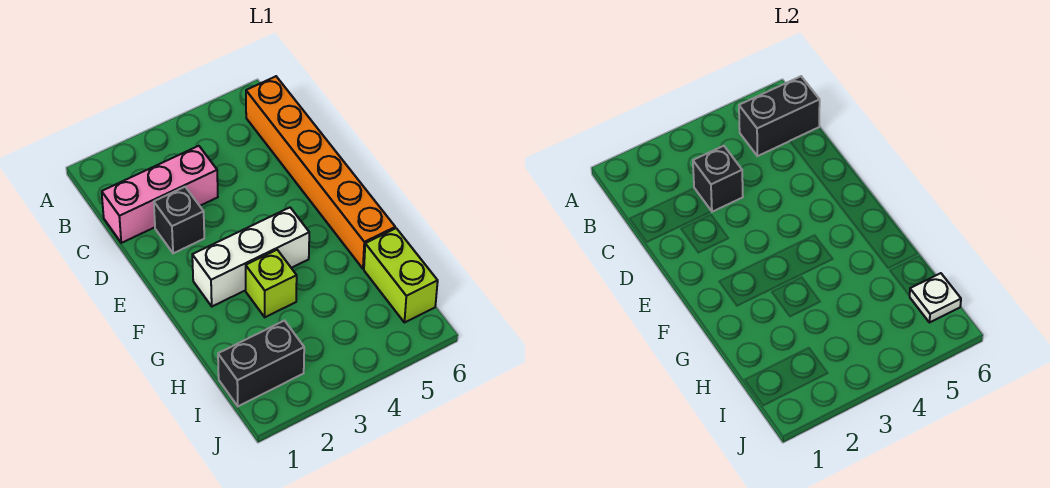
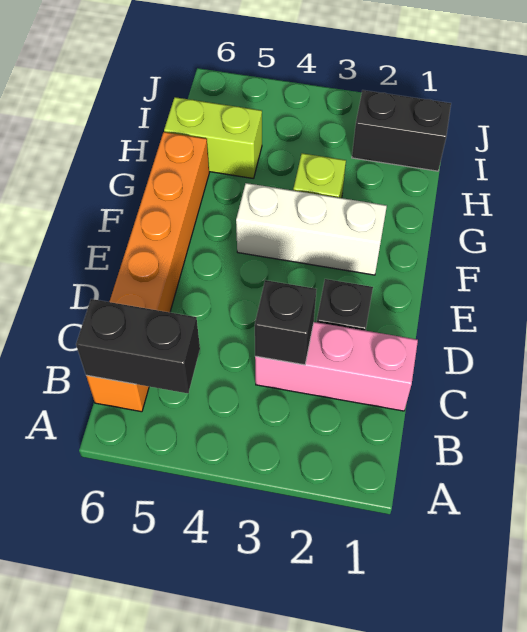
lime brick H6:I6 level 1 -> lime brick H5:H6 level 1
white plate I6 level 2 -> none

